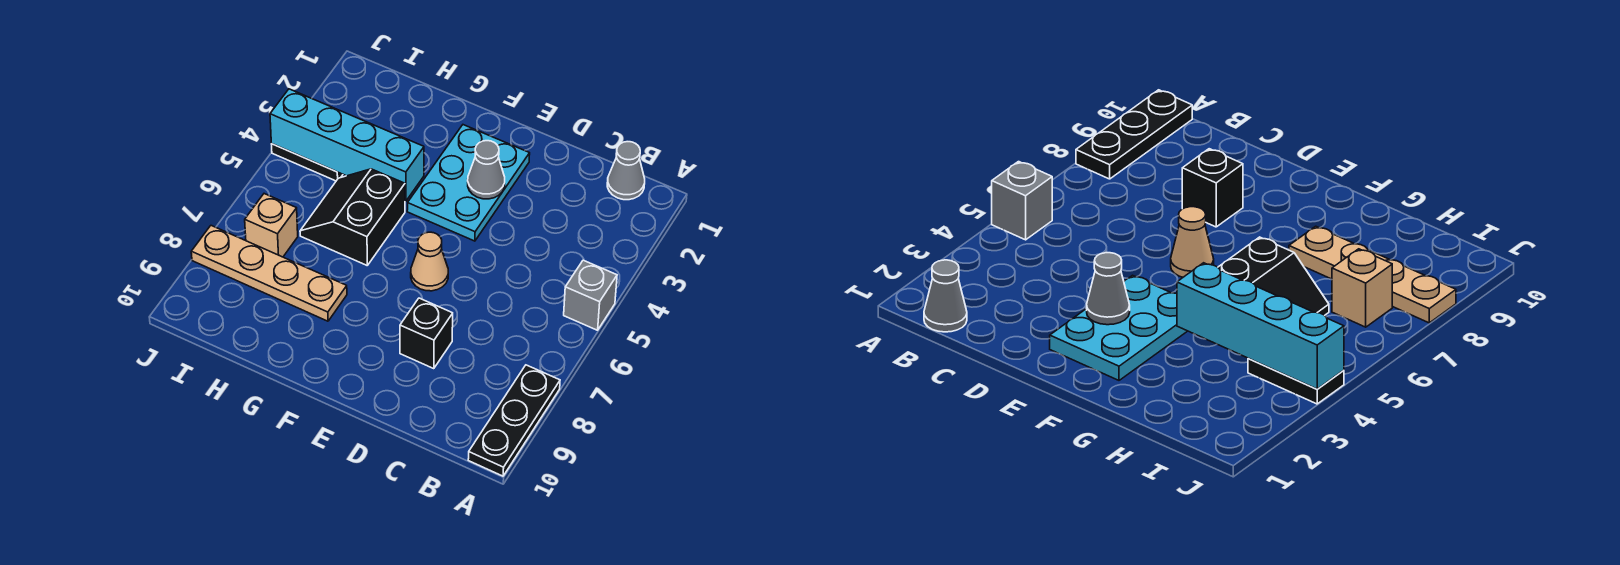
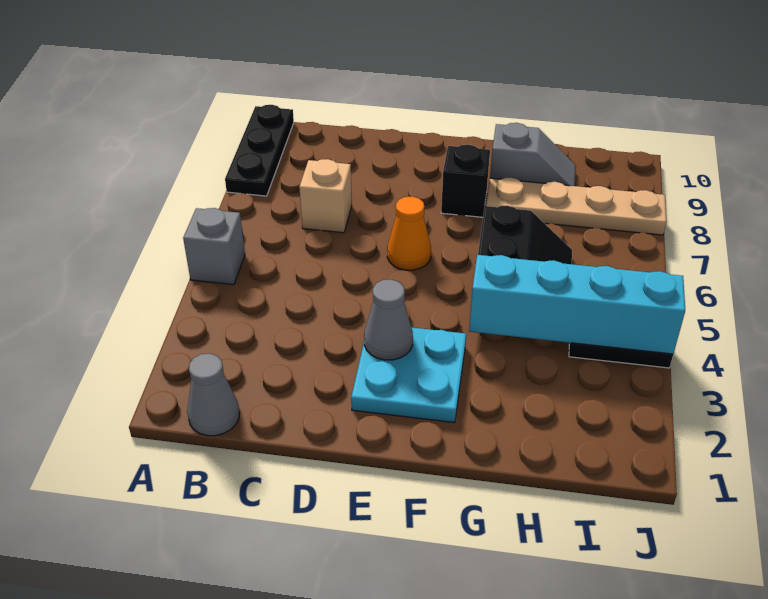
black brick D8 level 1 -> black brick F8 level 1
cyan plate E2:F4 level 1 -> cyan plate E2:F3 level 1
tan cone E6 level 1 -> orange cone E6 level 1
none -> grey slope G9:H9 level 1 top G
tan brick I7 level 1 -> tan brick C7 level 1

